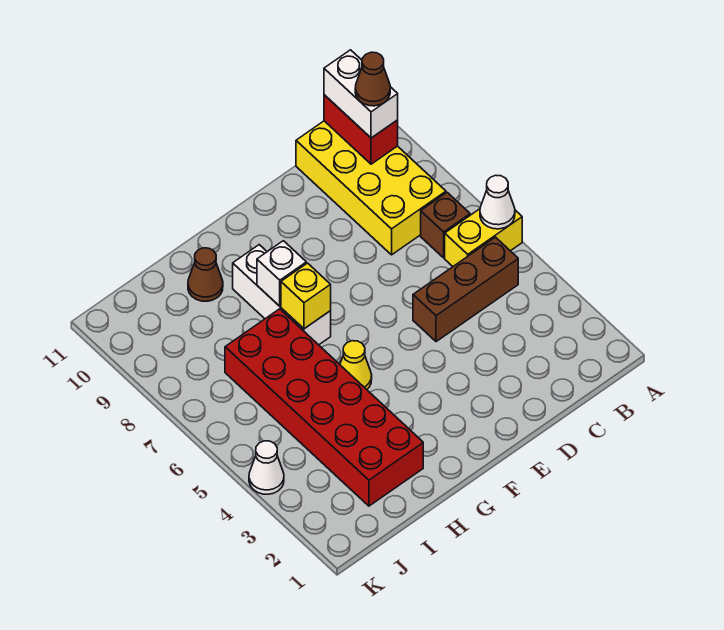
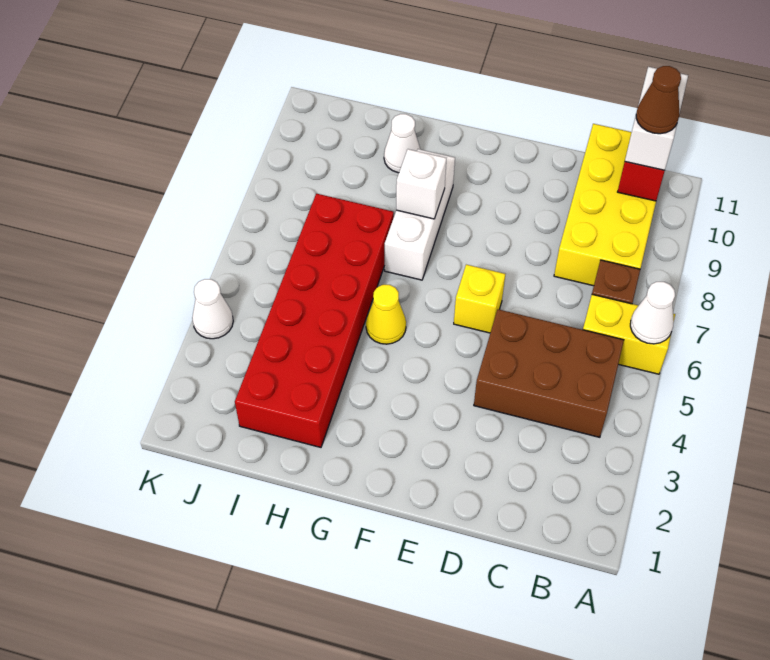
brown brick B5:D5 level 1 -> brown brick B4:D5 level 1
yellow brick G7 level 2 -> yellow brick E6 level 1
brown cone H10 level 1 -> white cone H10 level 1

